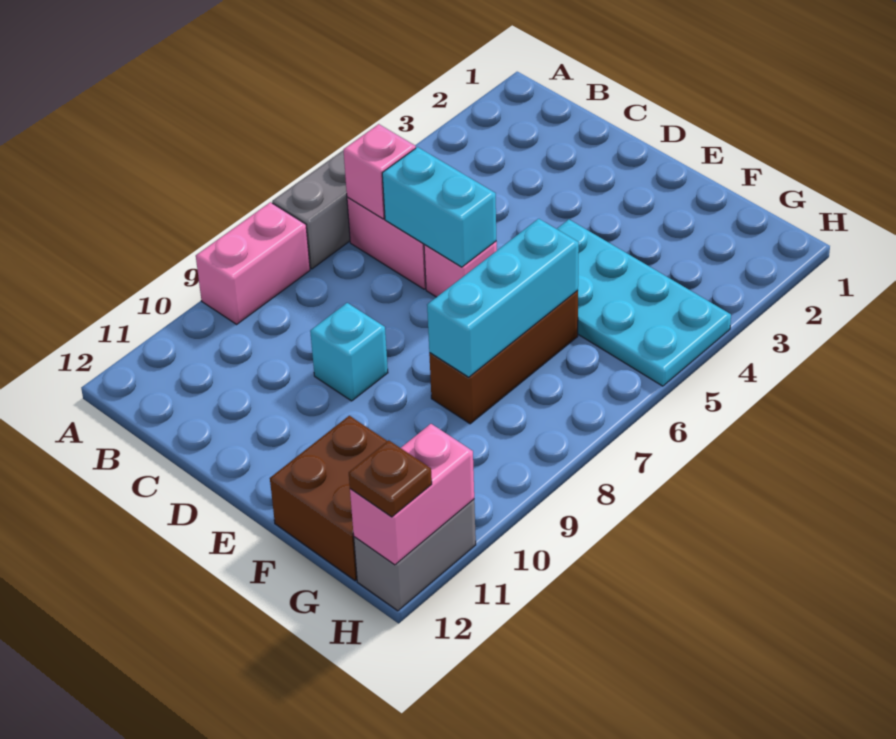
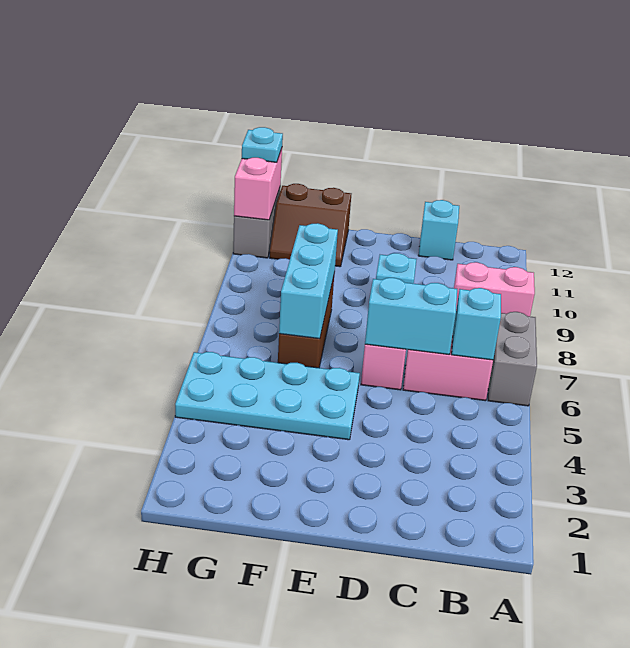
pink brick A8:A9 level 1 -> pink brick A9:B9 level 1
pink brick B6 level 2 -> cyan brick B6 level 2
none -> cyan brick C12 level 1
brown brick F11:G12 level 1 -> brown slope F11:G12 level 1 top 12
brown plate H12 level 3 -> cyan plate H12 level 3

